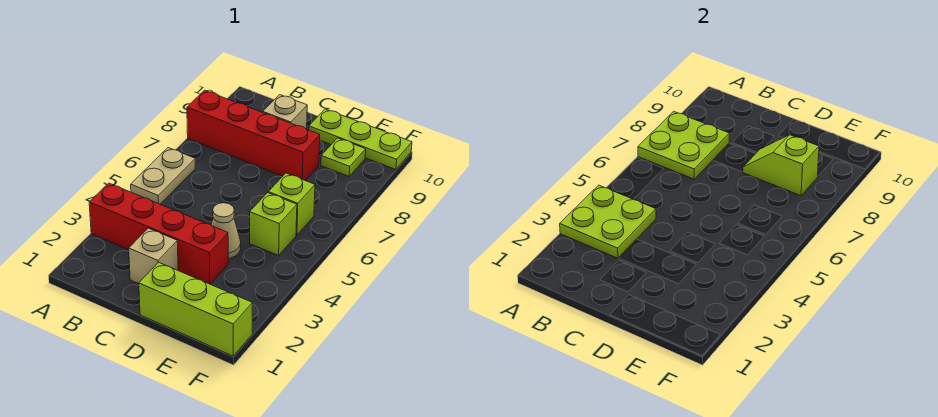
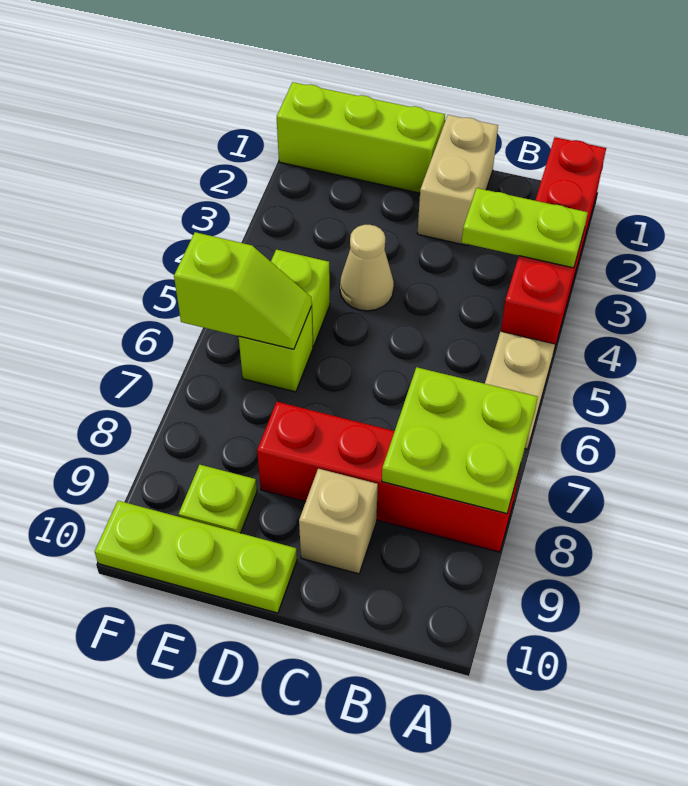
red brick A3:D3 level 1 -> red brick A1:A4 level 1
lime plate A3:B4 level 2 -> lime plate A3:B3 level 2
tan brick C2 level 1 -> tan brick C1:C2 level 1
lime slope D8:E8 level 2 top E -> lime slope E6:F6 level 2 top F

